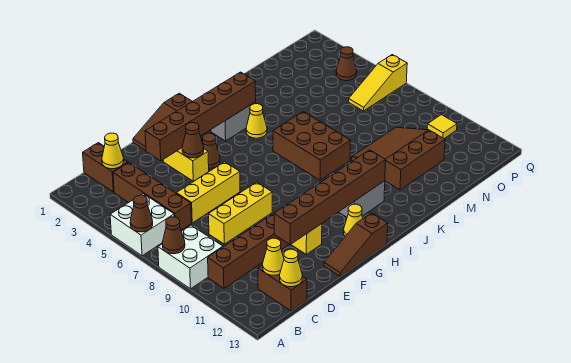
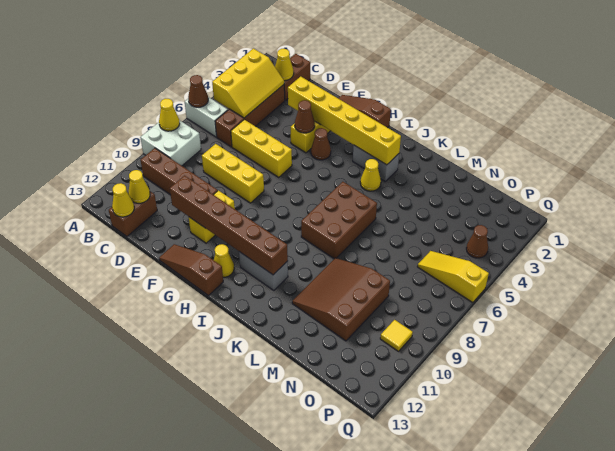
white brick A5:B6 level 1 -> white brick A6:B6 level 1
brown cone A8 level 2 -> yellow cone A8 level 2
none -> yellow slope B3:C5 level 2 top B
brown brick E3:J3 level 2 -> yellow brick E3:J3 level 2
brown slope L9:N11 level 1 top 11 -> brown slope L9:N11 level 1 top N

